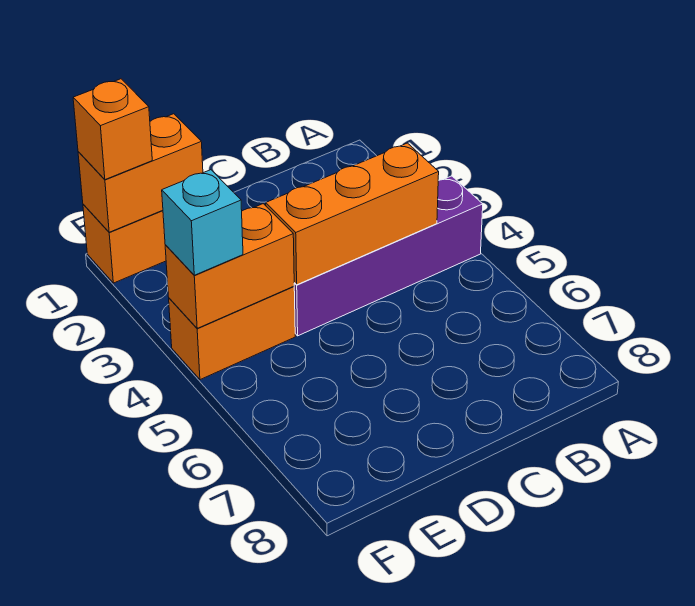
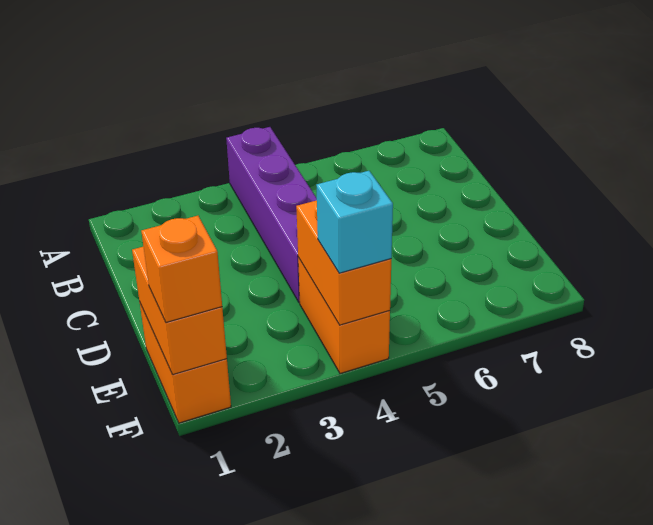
orange brick B4:D4 level 2 -> none

